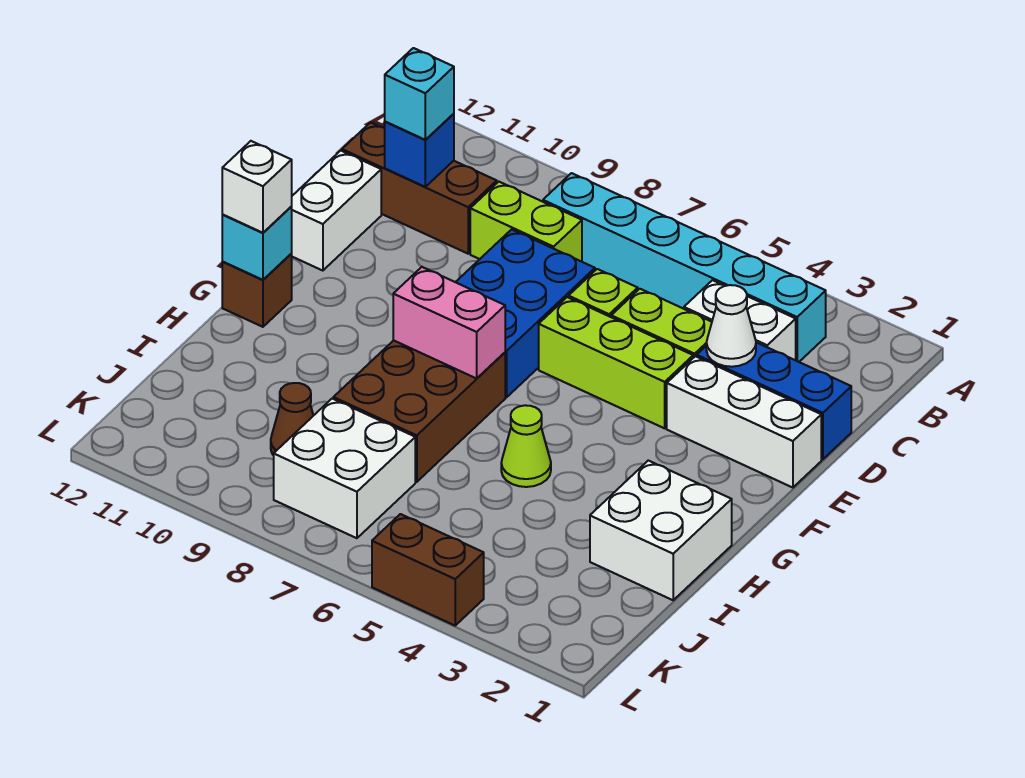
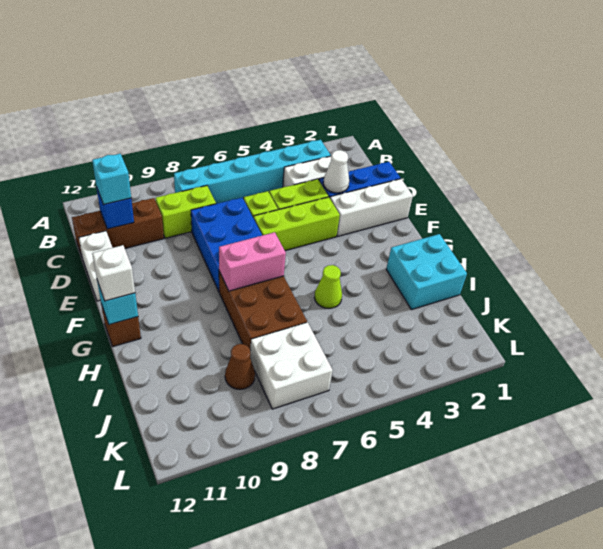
white brick H1:I2 level 1 -> cyan brick H1:I2 level 1
brown brick L4:L5 level 1 -> none

